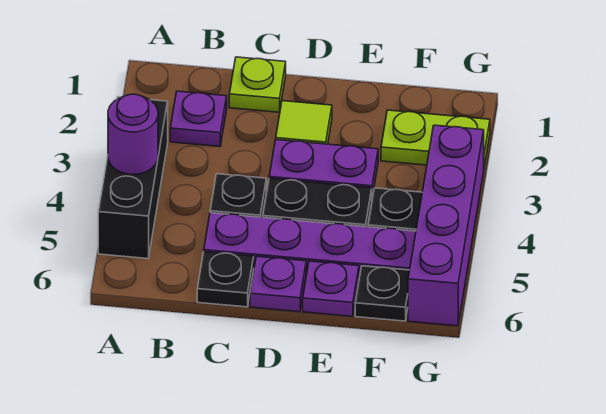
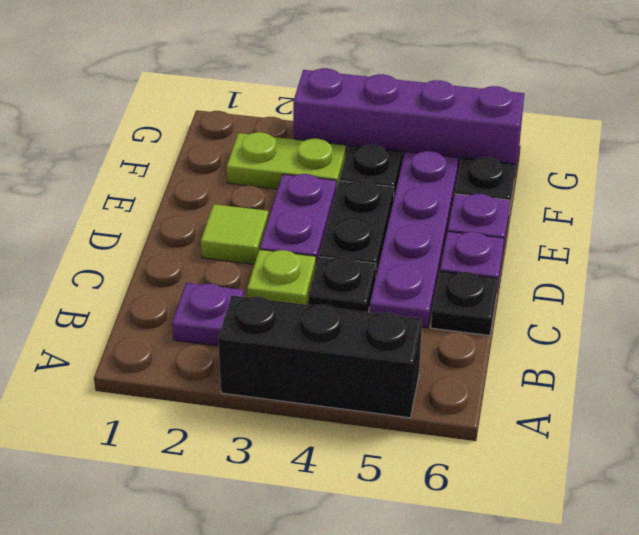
purple round brick A4 level 2 -> none
lime plate C1 level 1 -> lime plate C3 level 1
lime plate F2:G2 level 1 -> lime plate F2:F3 level 1

